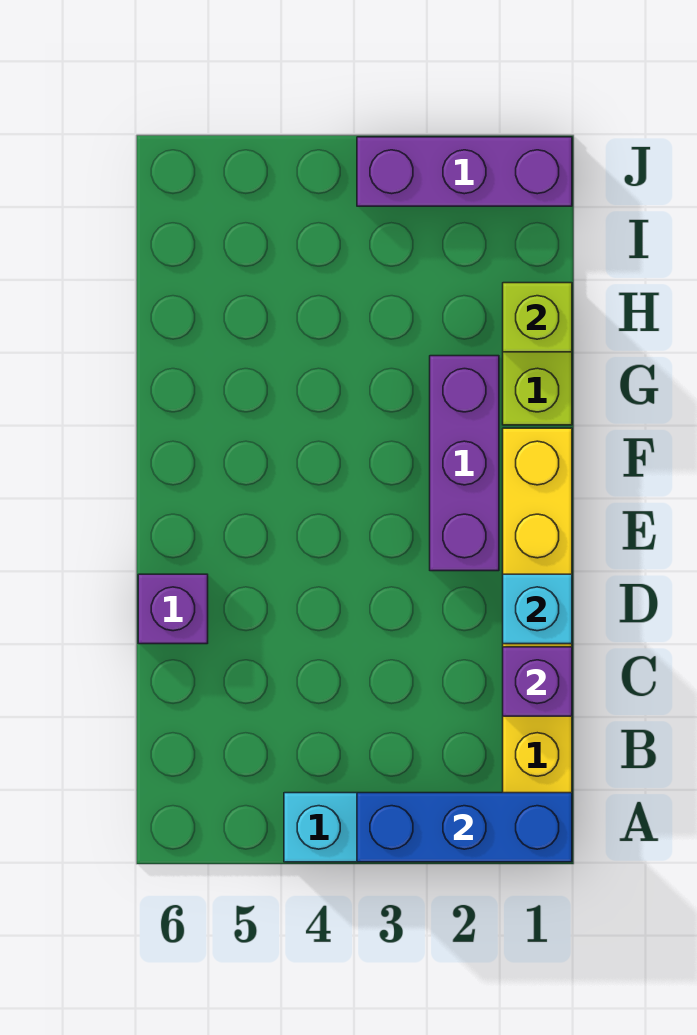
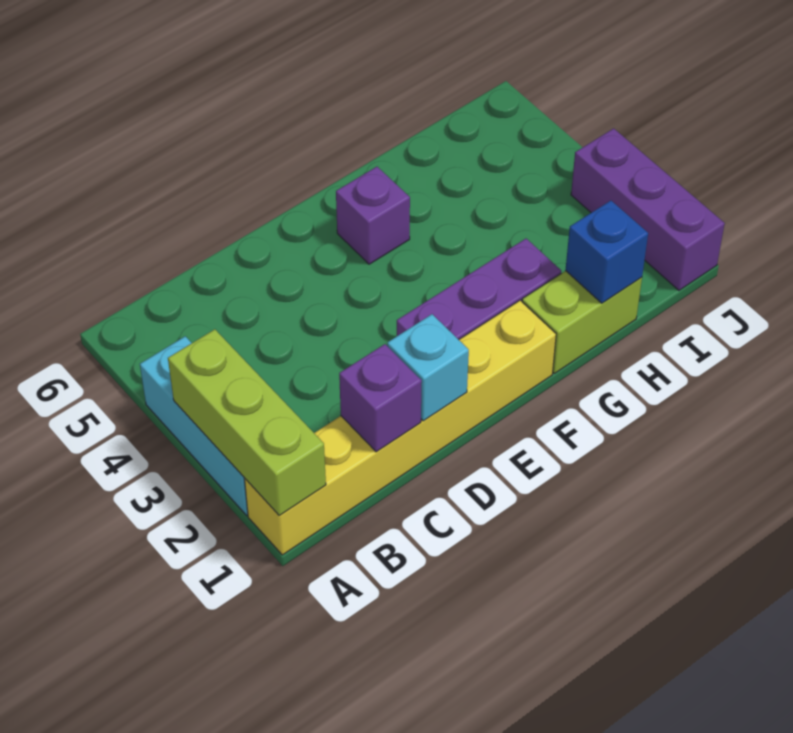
blue brick A1:A3 level 2 -> lime brick A1:A3 level 2
purple brick D6 level 1 -> purple brick F5 level 1
lime brick H1 level 2 -> blue brick H1 level 2

